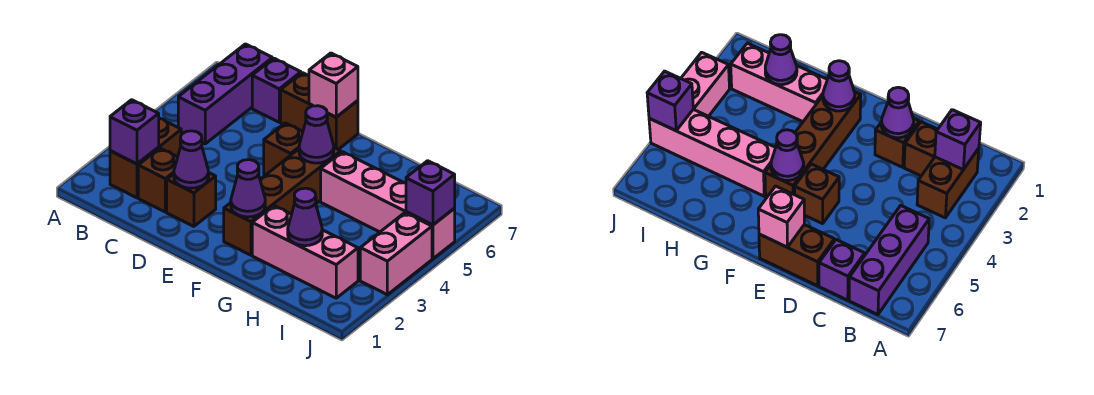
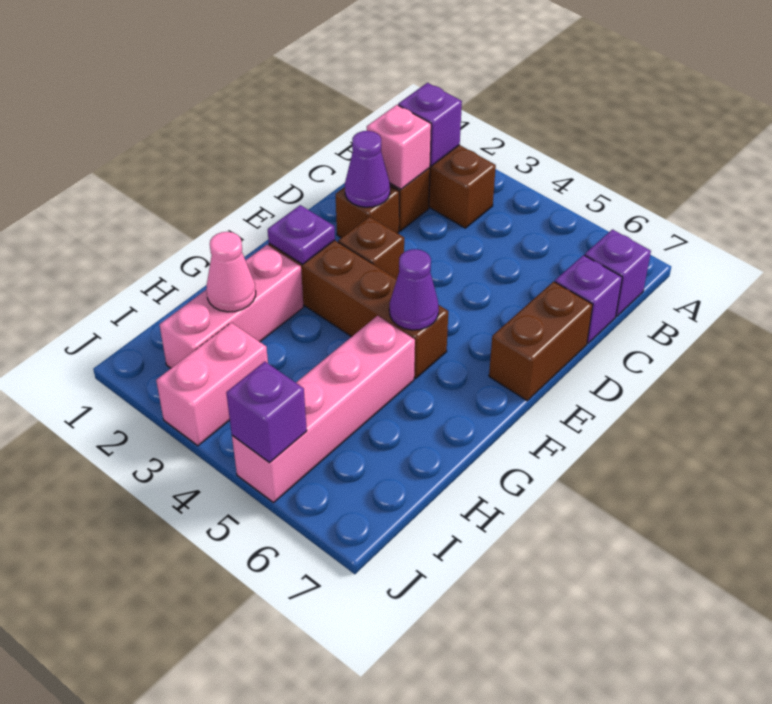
purple brick B5:B7 level 1 -> purple brick B7 level 1
brown brick E5 level 1 -> brown brick E3 level 1
pink brick E7 level 2 -> pink brick C2 level 2
purple cone F2 level 2 -> purple plate F2 level 2
purple cone H2 level 2 -> pink cone H2 level 2
pink brick J3:J4 level 1 -> pink brick I3:J3 level 1

